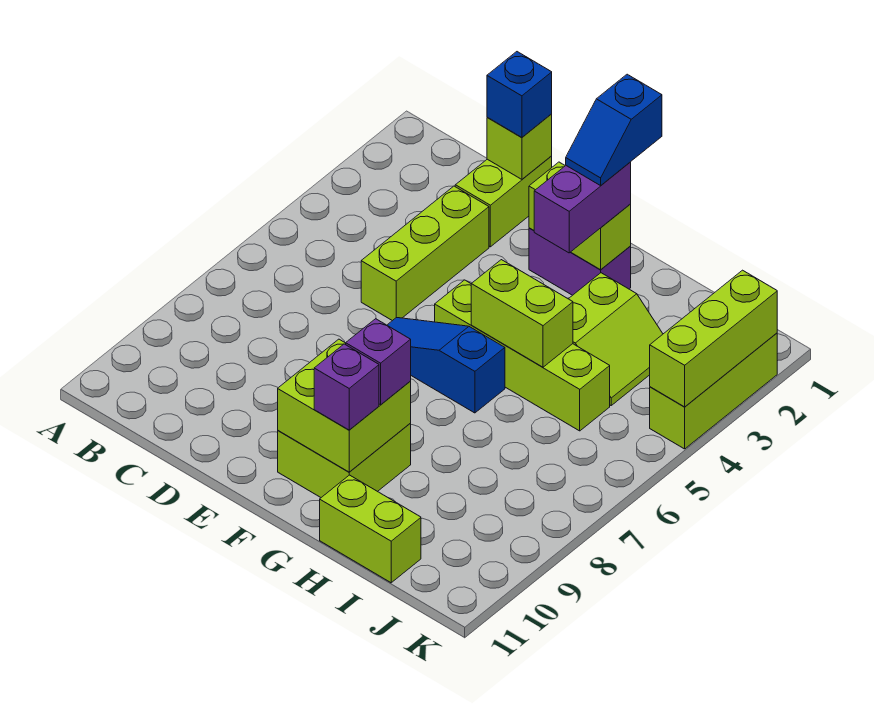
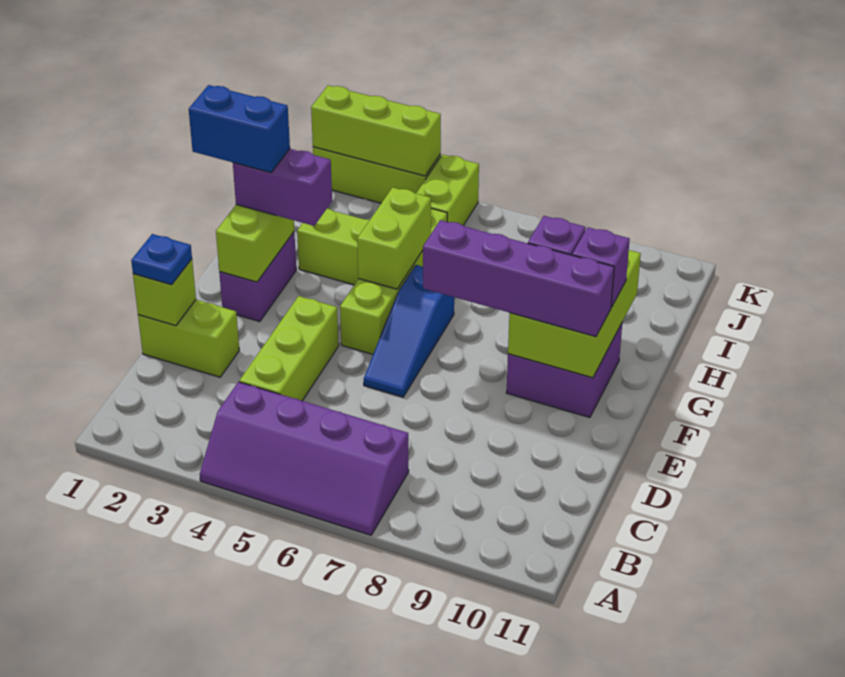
none -> purple slope A4:B7 level 1 top B
blue brick D1 level 3 -> blue plate D1 level 3
lime brick D3:D5 level 1 -> lime brick C4:E4 level 1
none -> purple brick F7:F10 level 3
lime brick F9:G10 level 1 -> purple brick F9:G10 level 1
lime brick F9:G10 level 2 -> lime brick F9:H10 level 2
blue slope G1:G2 level 4 top 1 -> blue brick G1:G2 level 4
lime brick H11:I11 level 1 -> lime brick J5:K5 level 1

